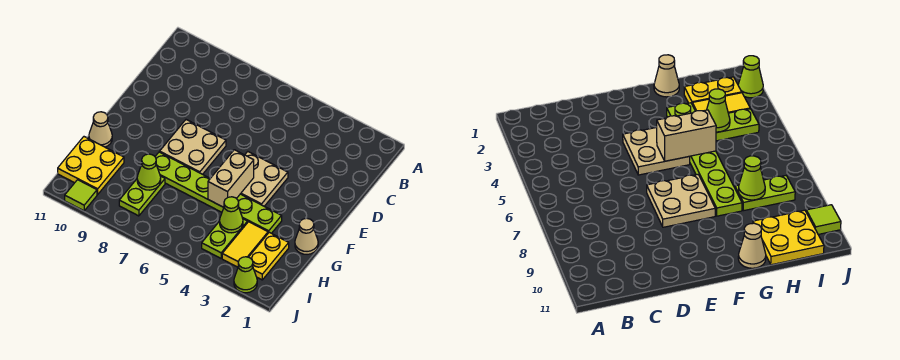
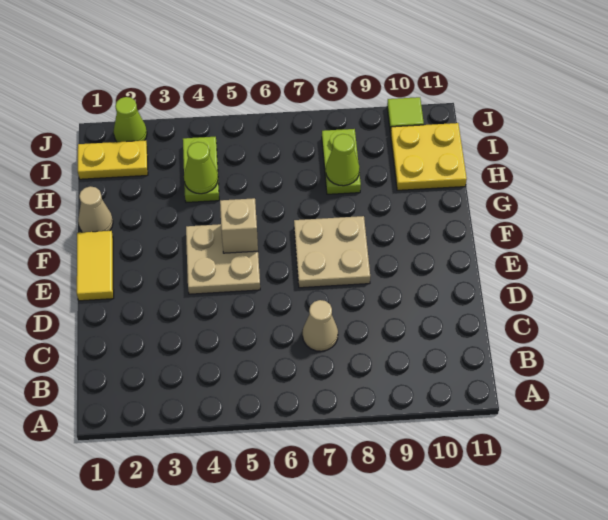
tan brick F5:G5 level 2 -> tan brick F5 level 2
lime plate G3:G8 level 1 -> none
tan cone G11 level 1 -> tan cone C7 level 1
yellow plate H2:I2 level 1 -> yellow plate I1:I2 level 1
yellow tile H3:I3 level 1 -> yellow tile E1:F1 level 1

